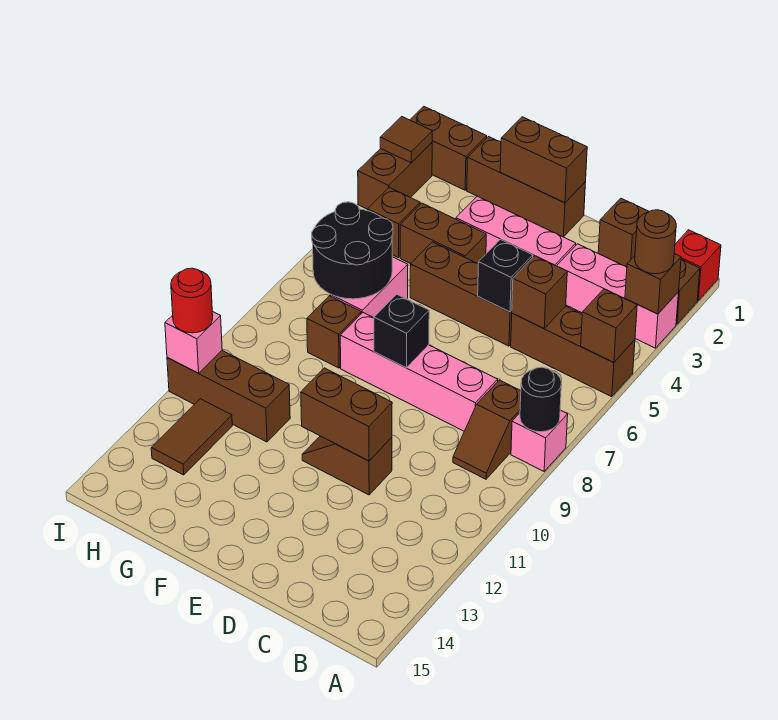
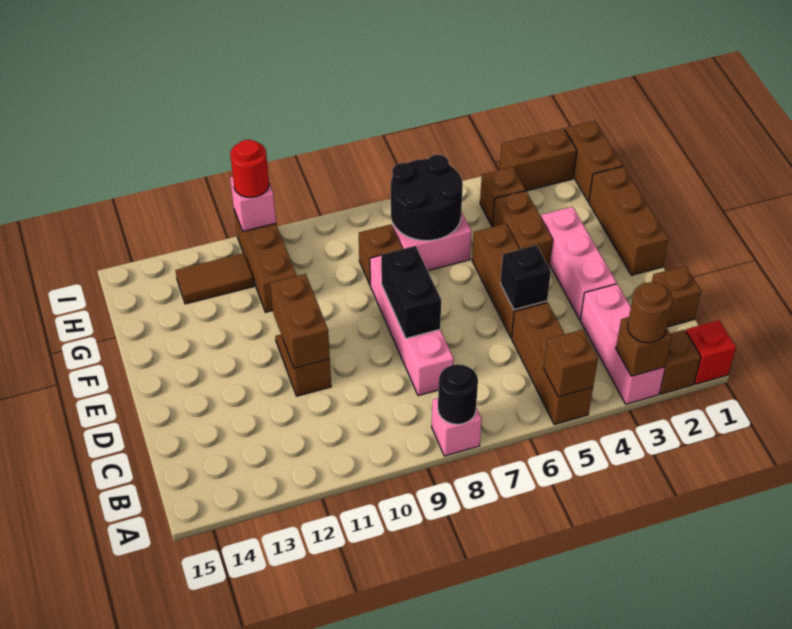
brown slope B8:B9 level 1 top 8 -> none
brown brick C5 level 2 -> none
brown brick E1:F1 level 2 -> none
black brick E8 level 2 -> black brick D8:E8 level 2
brown tile I2 level 2 -> none

